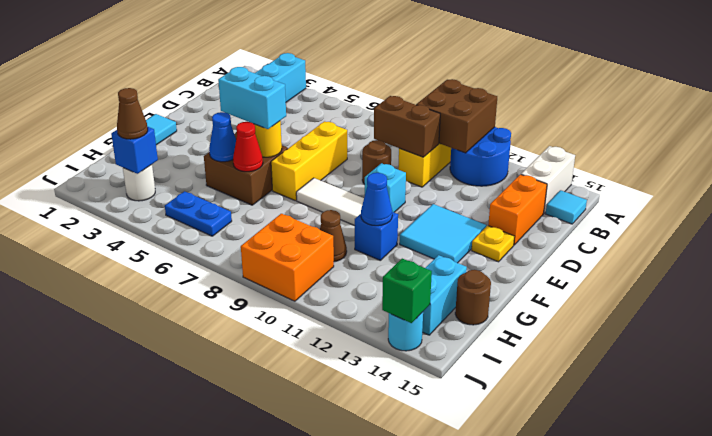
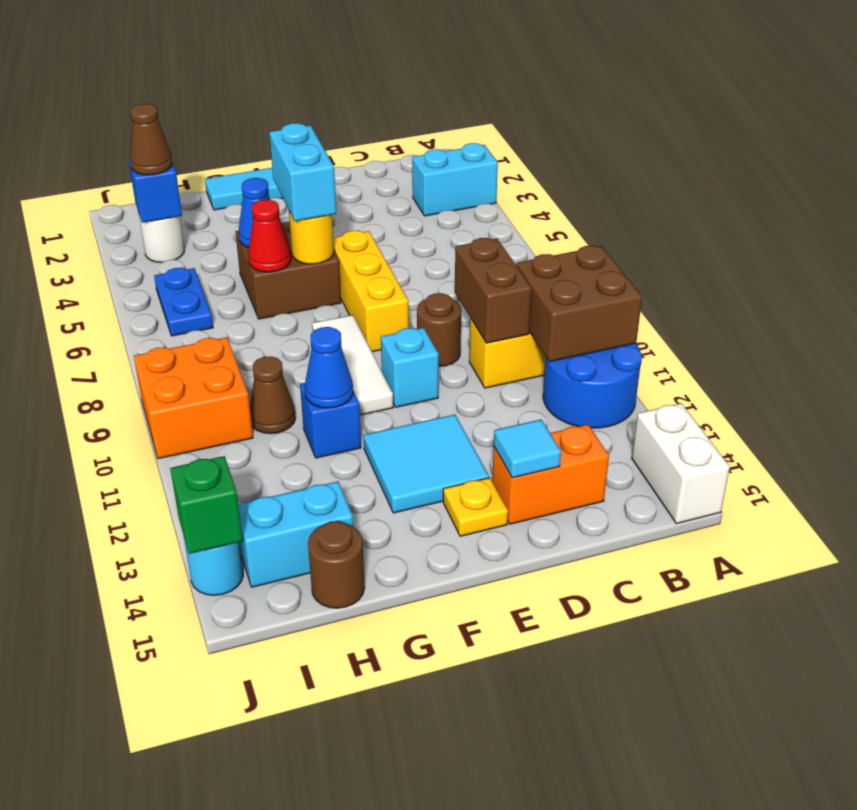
white brick A14:B14 level 1 -> white brick A14:A15 level 1
cyan tile B15 level 1 -> cyan tile D14 level 2
yellow brick D7:F7 level 1 -> yellow brick E6:E8 level 1

